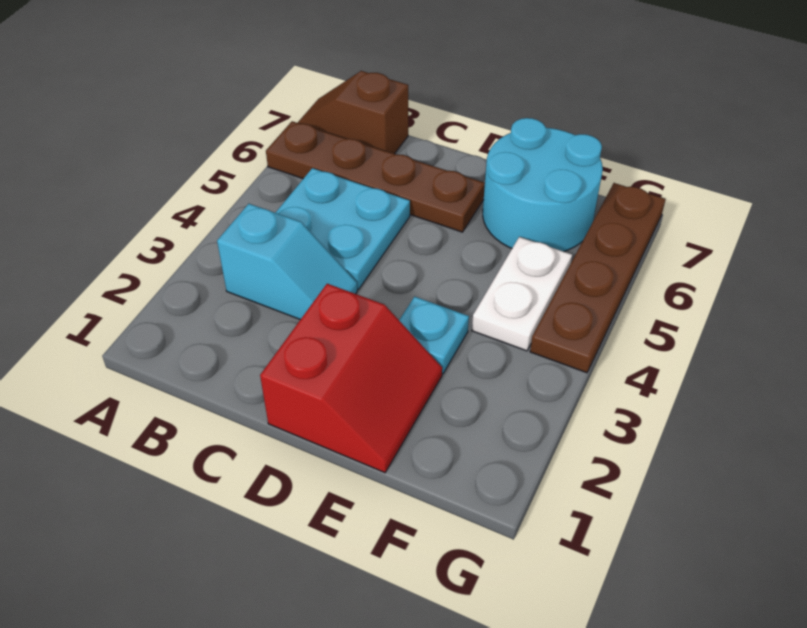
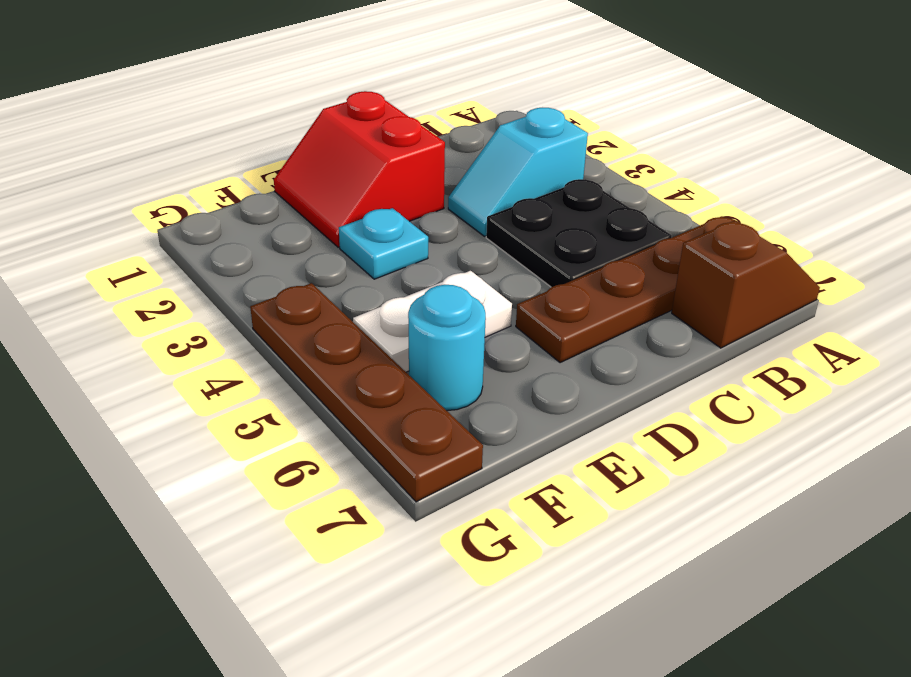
cyan plate B4:C5 level 1 -> black plate B4:C5 level 1
cyan round brick E6:F7 level 1 -> cyan round brick F6 level 1
white plate F4:F5 level 1 -> white plate E5:F5 level 1

